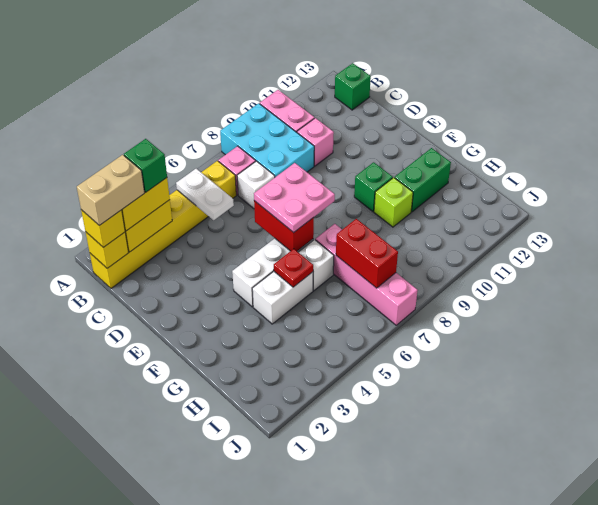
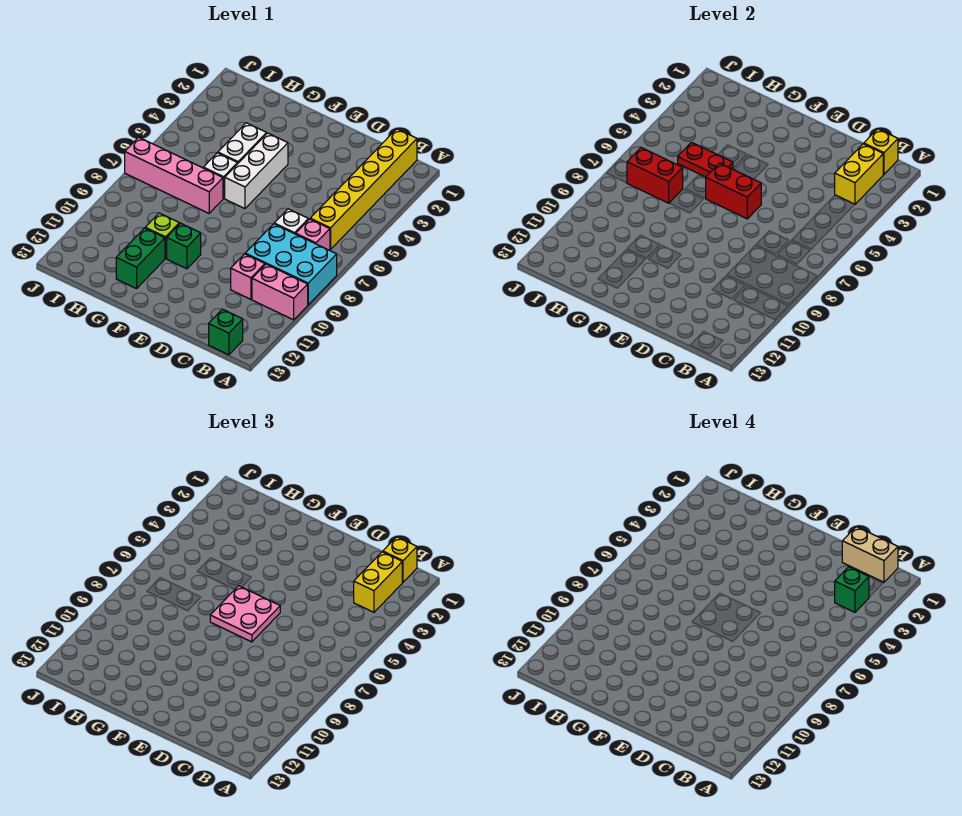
tan brick B1:B2 level 4 -> tan brick B1:C1 level 4
white plate B5:C5 level 2 -> none
red plate G5 level 2 -> red plate G5:H5 level 2

